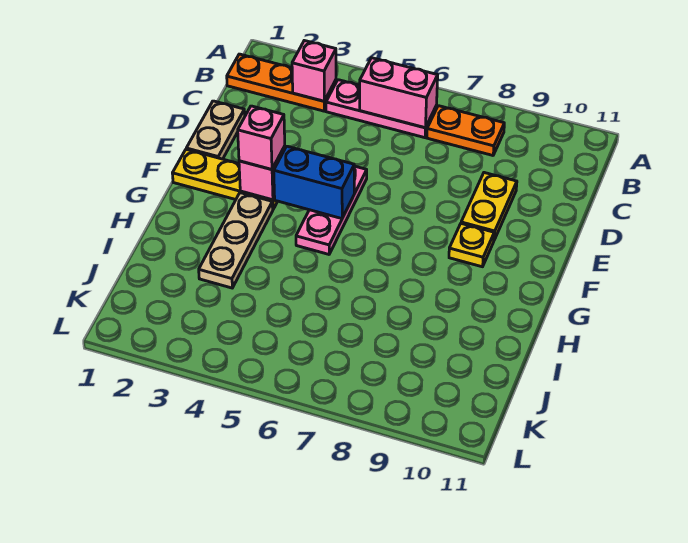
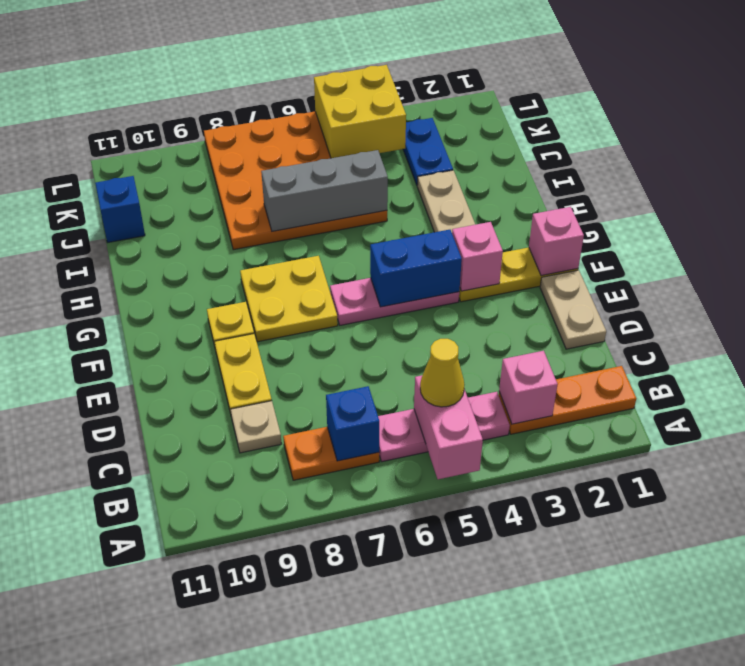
pink brick B5:B6 level 2 -> pink brick A5:B5 level 2
none -> yellow cone B5 level 3
none -> blue brick B7 level 2
none -> tan plate C9 level 1
pink plate E5:G5 level 1 -> pink plate F4:F6 level 1
pink brick F3 level 3 -> pink brick F1 level 2
none -> yellow plate F7:G8 level 1
none -> orange plate I5:L8 level 1
none -> grey brick I5:I7 level 2
none -> blue plate J3:K3 level 1
none -> blue brick J11 level 1
none -> yellow brick K4:L5 level 2

